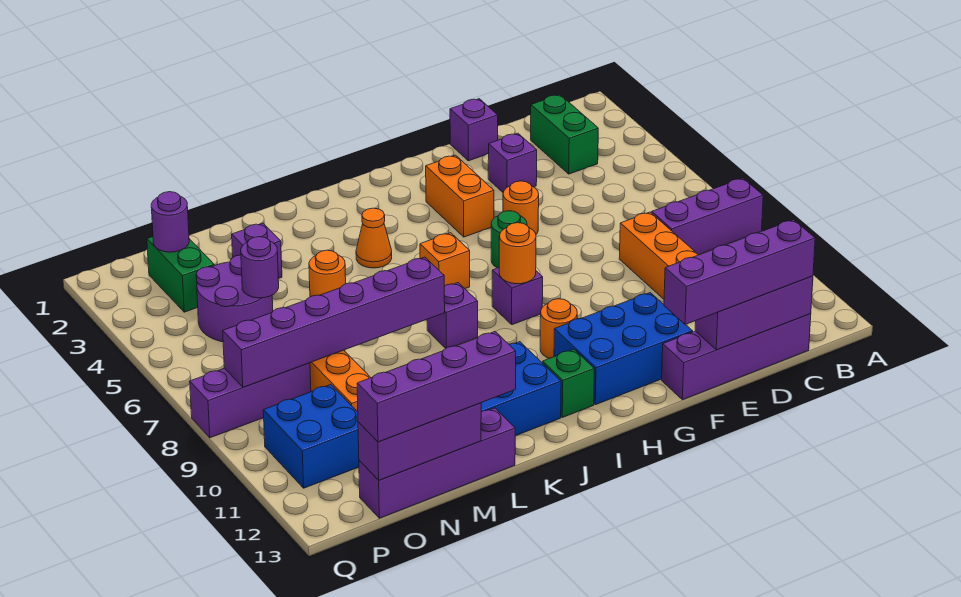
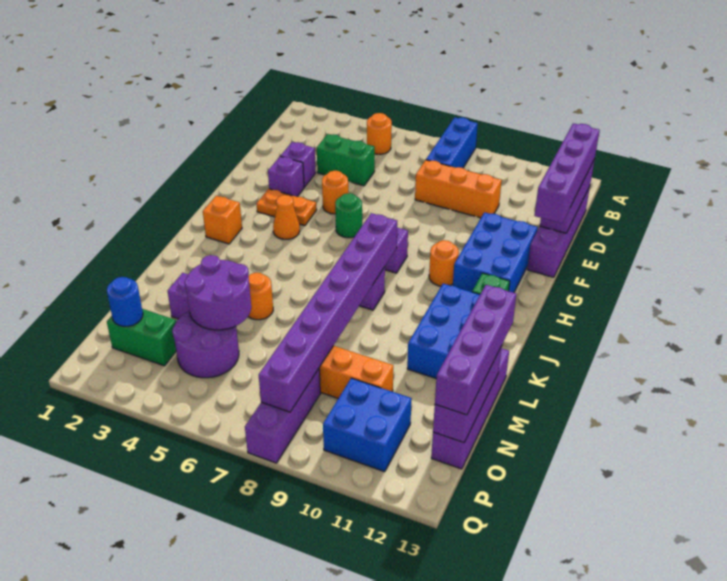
purple brick A8:C8 level 1 -> blue brick A8:C8 level 1
green brick C2:C3 level 1 -> green brick D4:D5 level 1
purple brick E1 level 1 -> purple brick F3 level 1
orange brick G3:G4 level 1 -> orange plate G3:G4 level 1
orange round brick H8 level 2 -> orange round brick B5 level 1
orange brick I6 level 1 -> orange brick I2 level 1
orange cone J4 level 1 -> orange cone H4 level 1
purple brick K8:P8 level 2 -> purple brick I8:P8 level 2
purple round brick N5 level 2 -> purple round brick M4:N5 level 2
purple round brick O2 level 2 -> blue round brick O2 level 2

